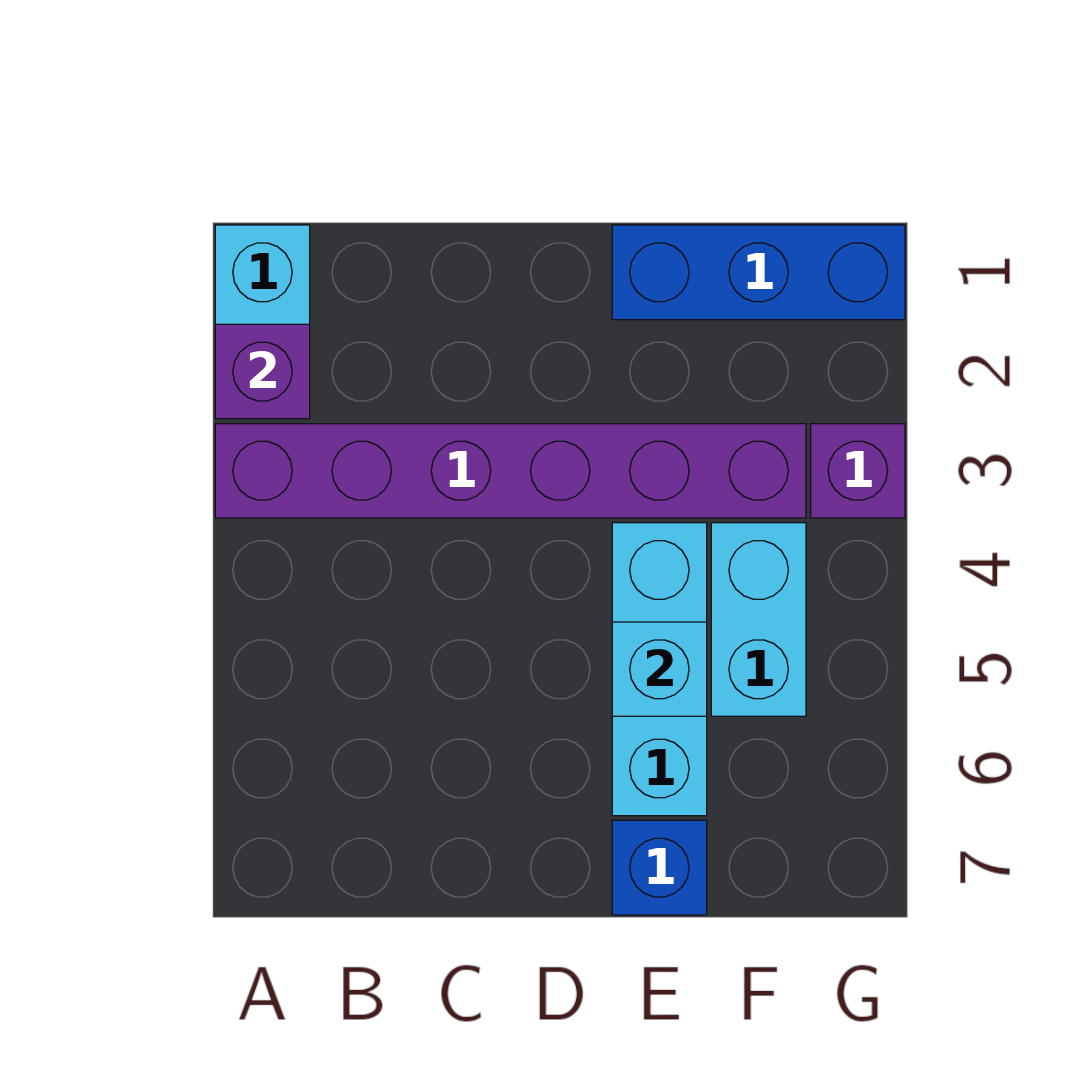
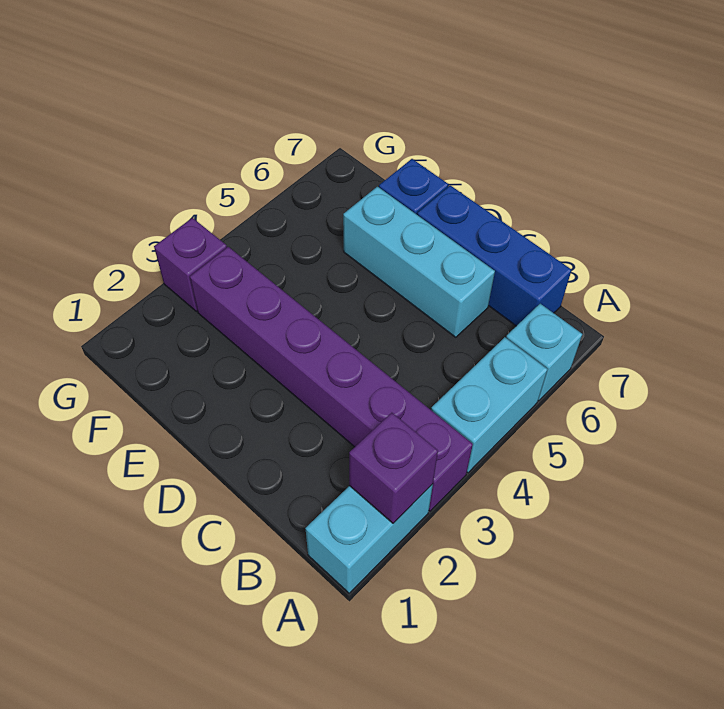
blue brick E1:G1 level 1 -> blue brick B7:D7 level 1
cyan brick E4:E6 level 1 -> cyan brick C6:E6 level 1
cyan brick E5 level 2 -> cyan brick A6 level 1
cyan brick F4:F5 level 1 -> cyan brick A4:A5 level 1

